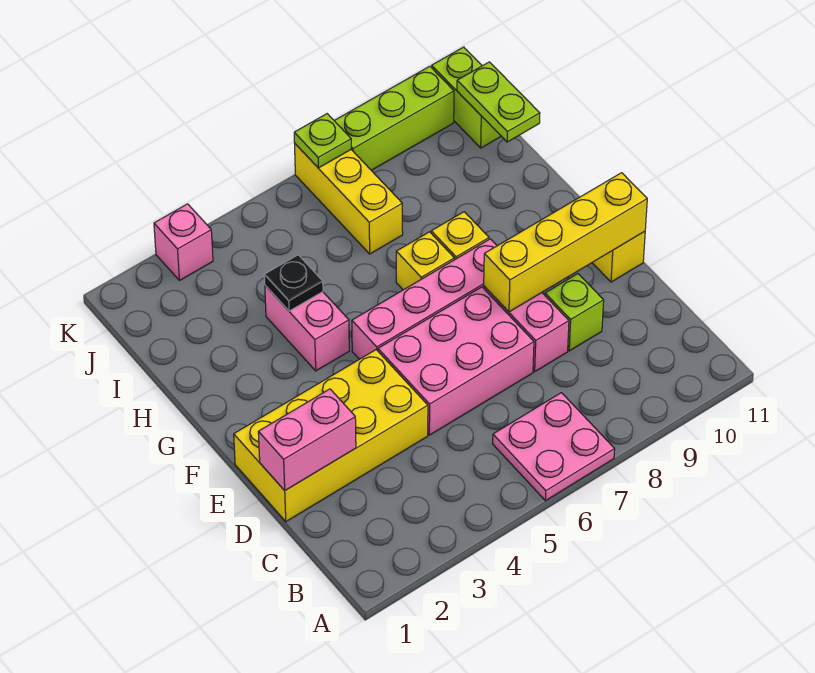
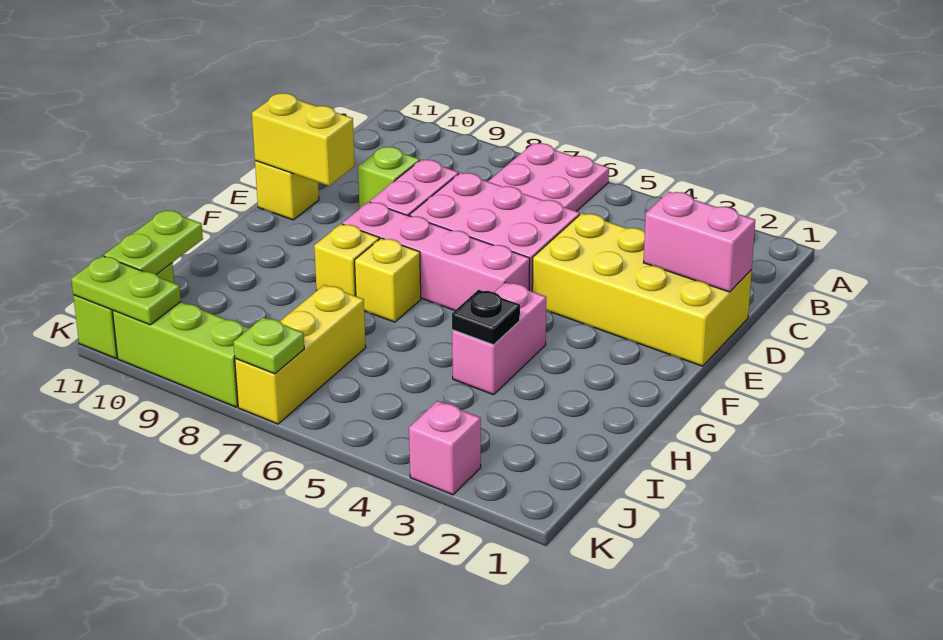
yellow brick E8:E11 level 2 -> yellow brick E10:E11 level 2
none -> lime plate K10:K11 level 2

